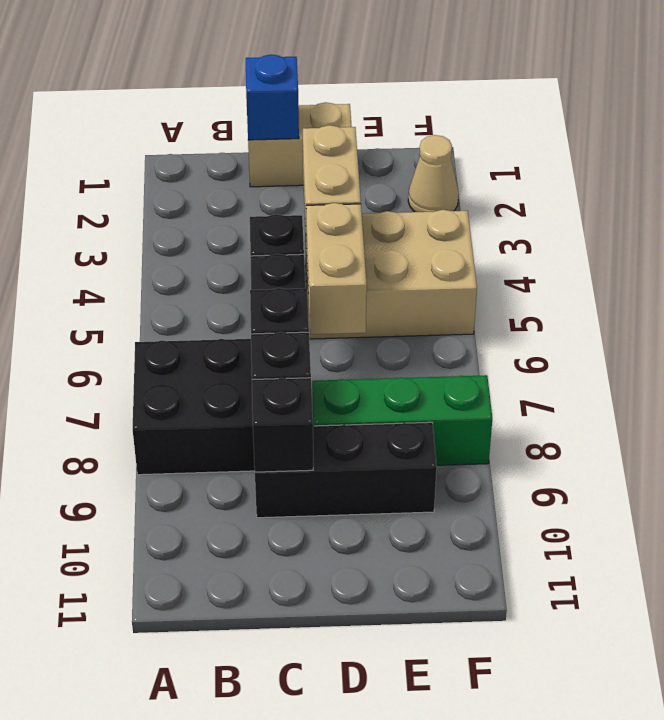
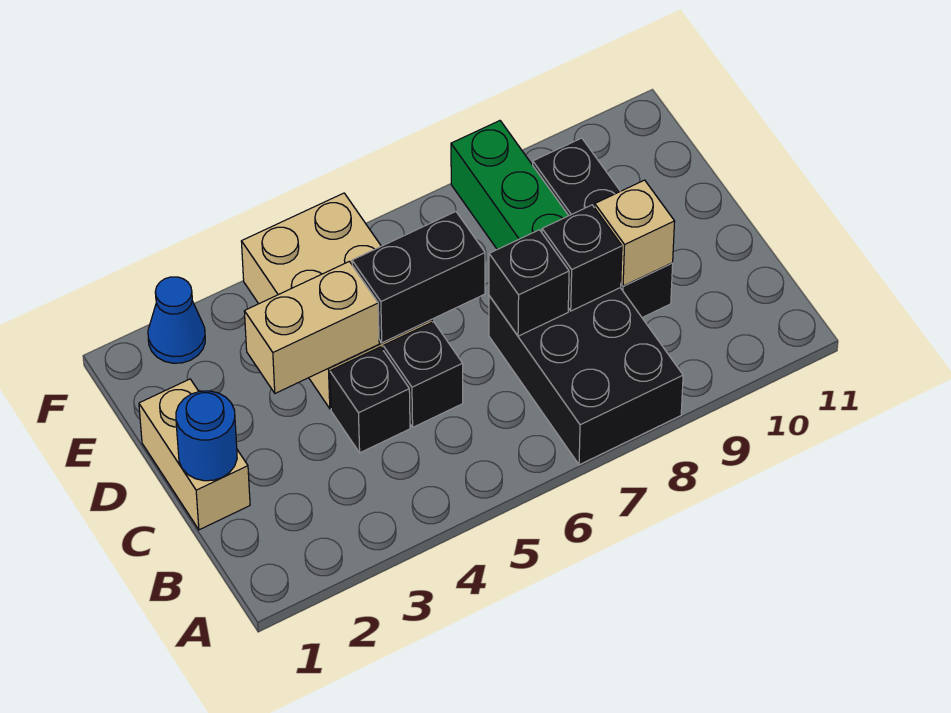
blue brick C1 level 2 -> blue round brick C1 level 2
black brick C9 level 2 -> tan brick C9 level 2
tan brick D5:D6 level 2 -> black brick D5:D6 level 2
tan cone F2 level 1 -> blue cone F2 level 1

